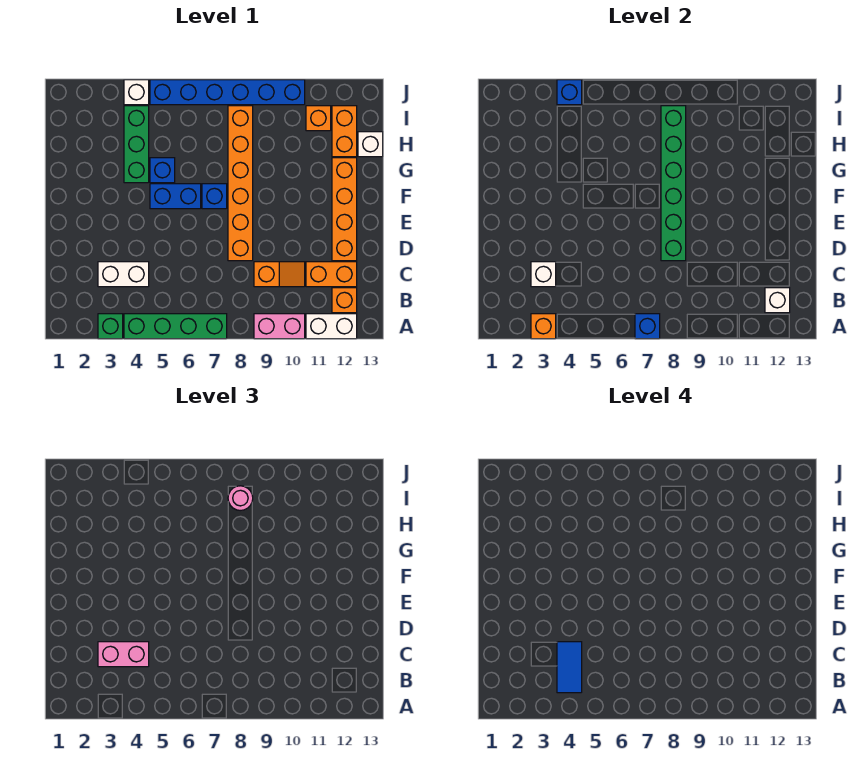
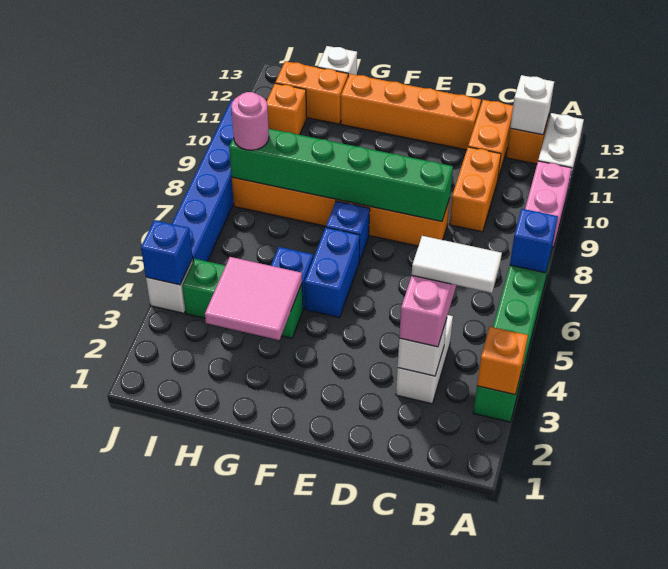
blue tile B4:C4 level 4 -> white tile B4:C4 level 4
orange slope C9:C10 level 1 top 9 -> orange brick C9:C10 level 1
none -> pink tile G3:H4 level 2

